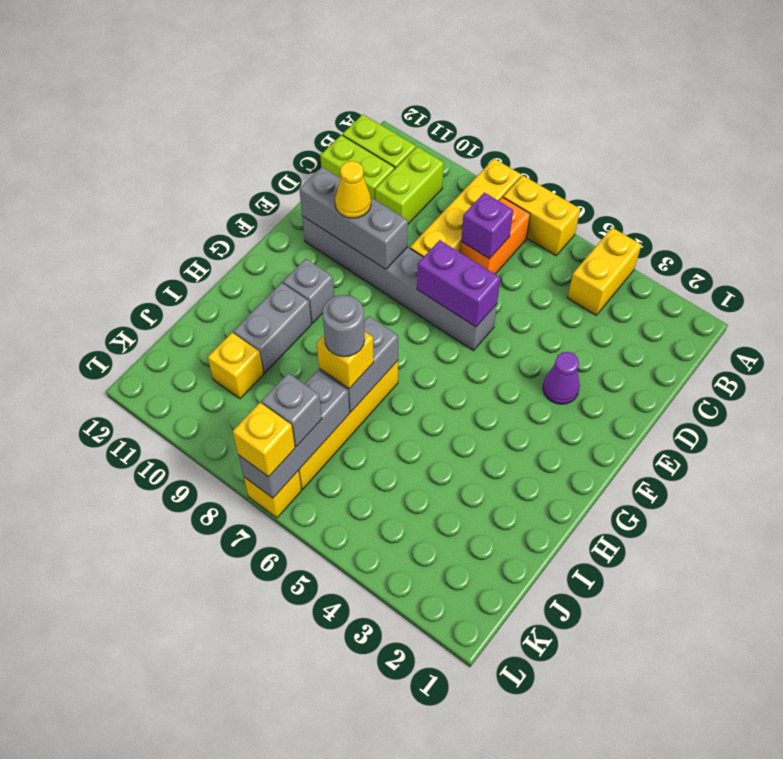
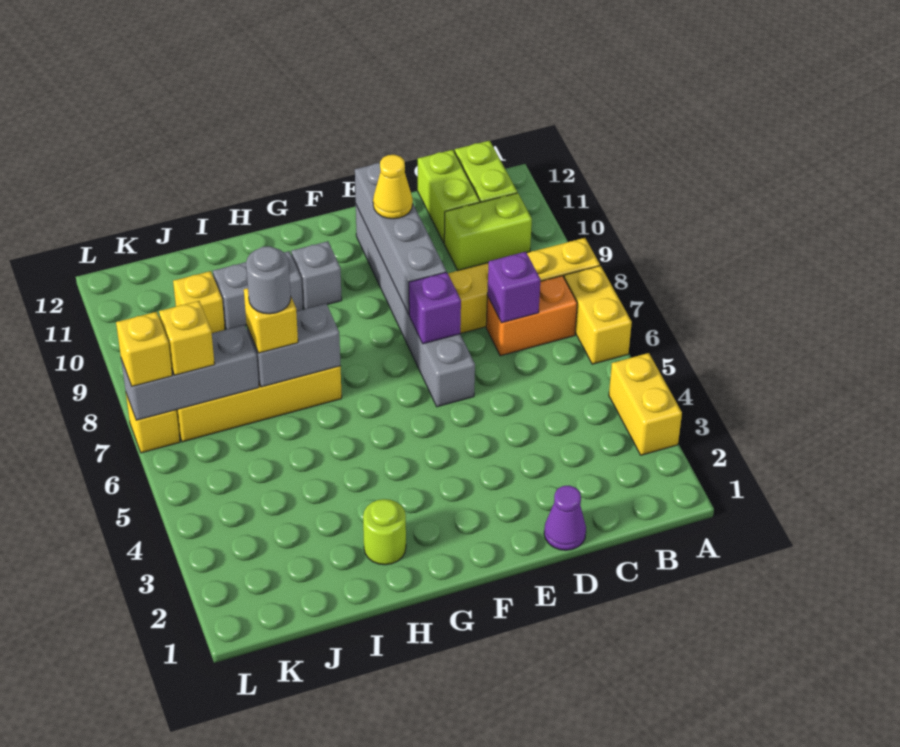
yellow brick A4:B4 level 1 -> yellow brick A3:A4 level 1
purple cone E3 level 1 -> purple cone D1 level 1
purple brick E6:E7 level 2 -> purple brick E7 level 2
grey brick E9:E11 level 2 -> grey brick E8:E11 level 2
none -> lime round brick H2 level 1
grey brick K7 level 3 -> yellow brick K7 level 3

